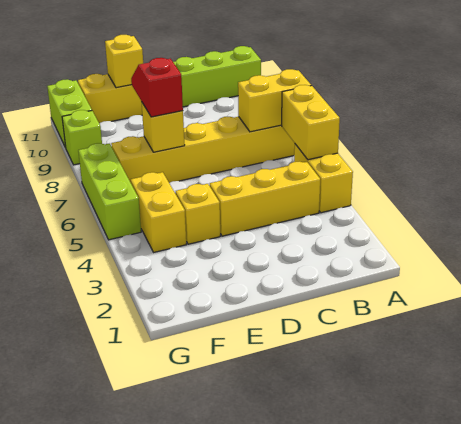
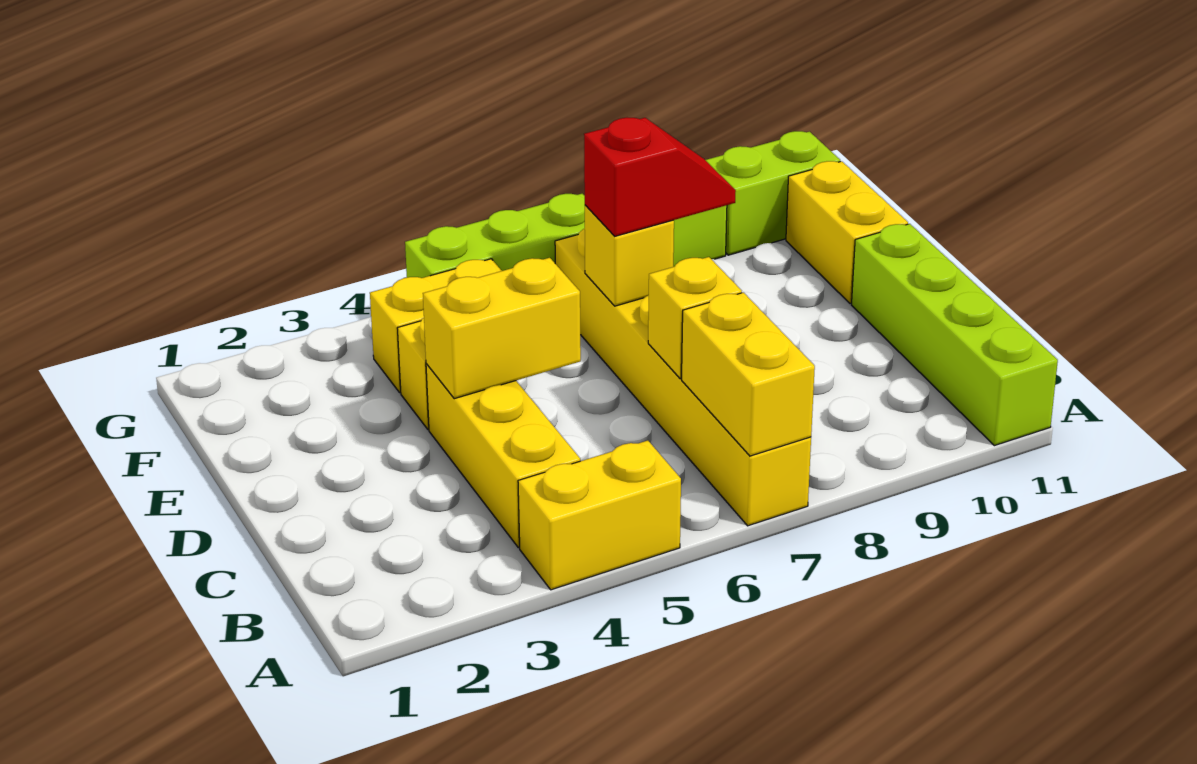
yellow brick A5:A6 level 2 -> yellow brick D4:D5 level 2
yellow brick E11 level 2 -> yellow brick C7 level 2

